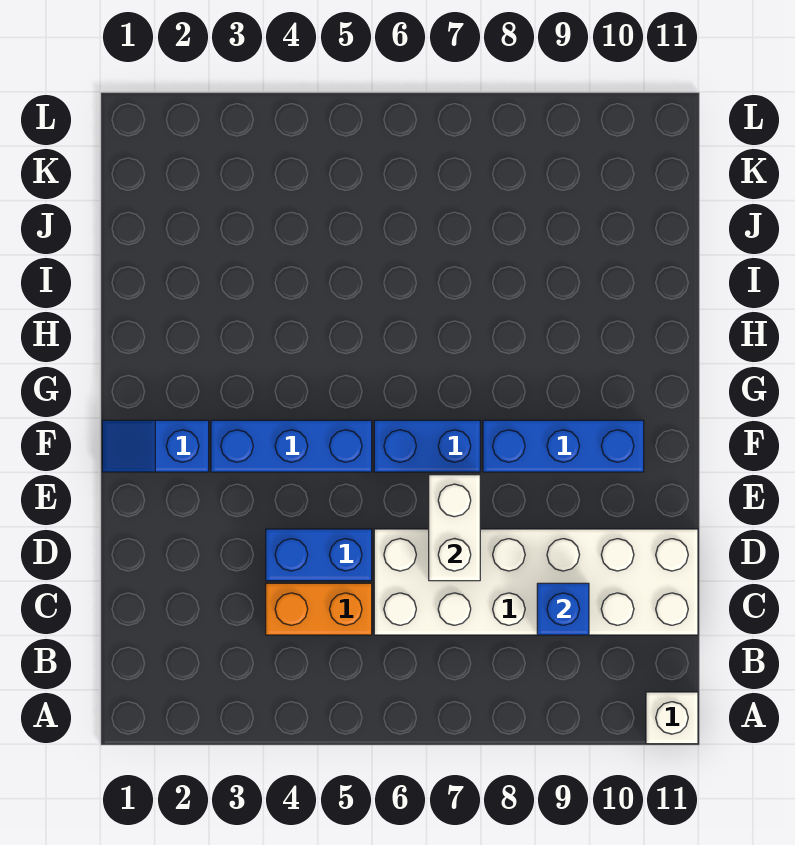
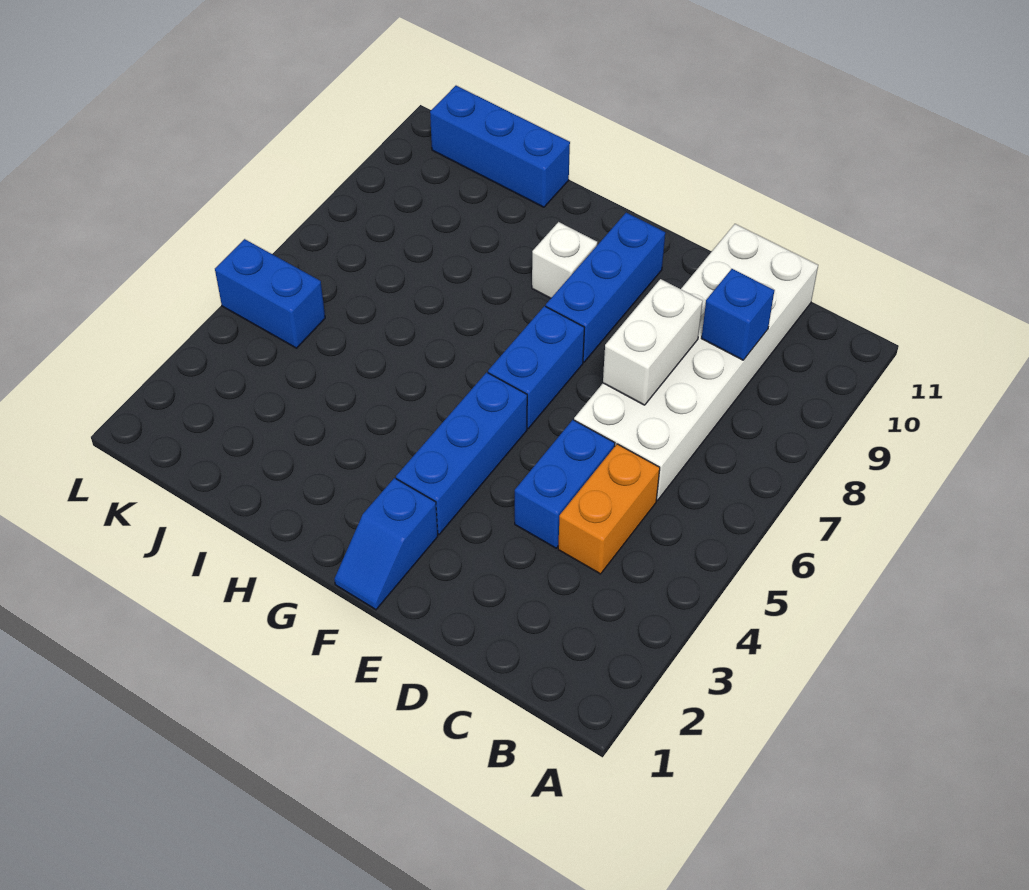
white brick A11 level 1 -> white brick G9 level 1
white brick D7:E7 level 2 -> white brick D7:D8 level 2
none -> blue brick I11:K11 level 1
none -> blue brick K5:L5 level 1

